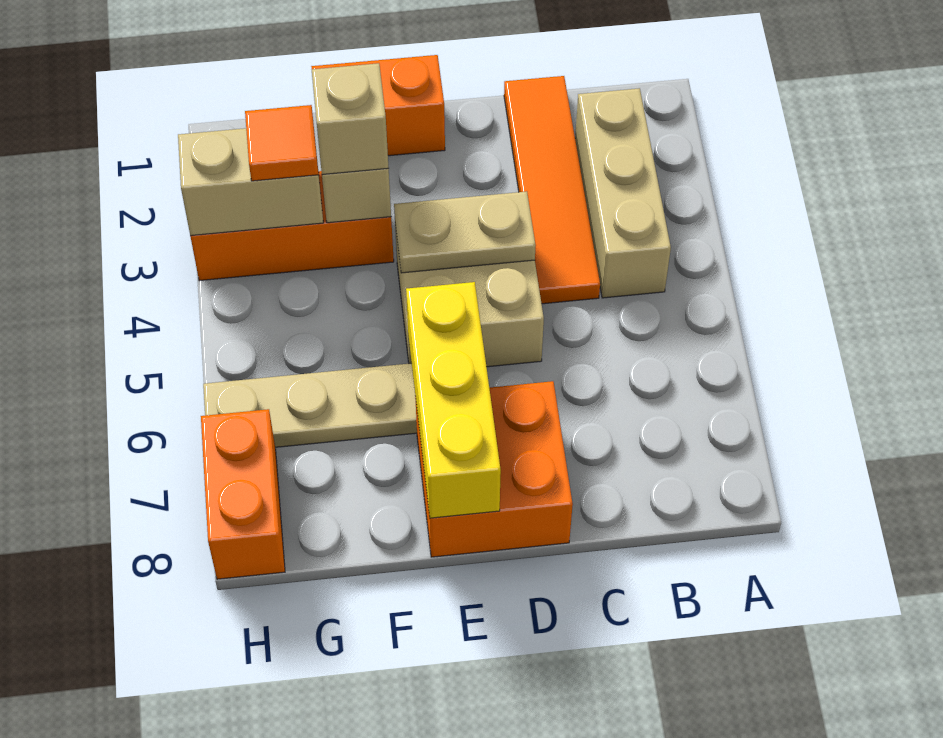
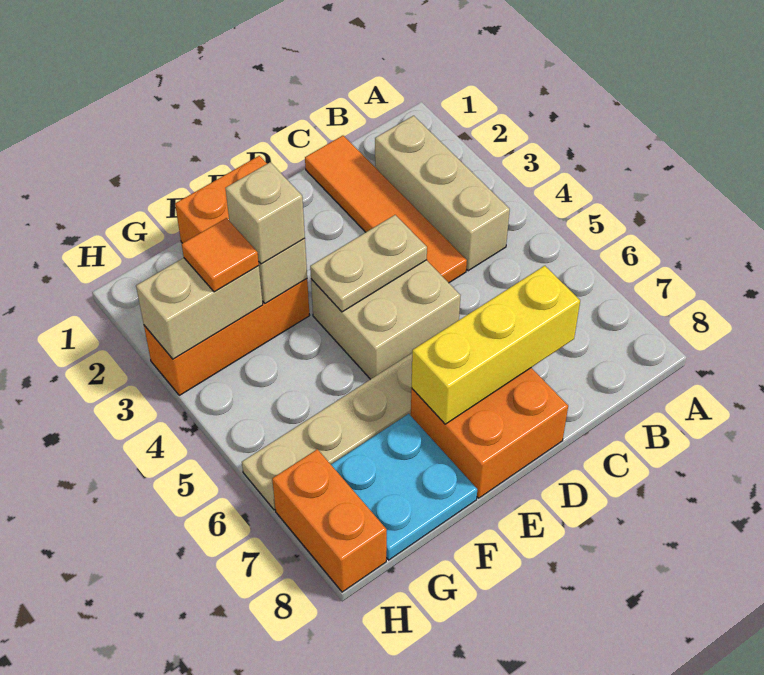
yellow brick E6:E8 level 2 -> yellow brick C7:E7 level 2
none -> cyan plate F7:G8 level 1

